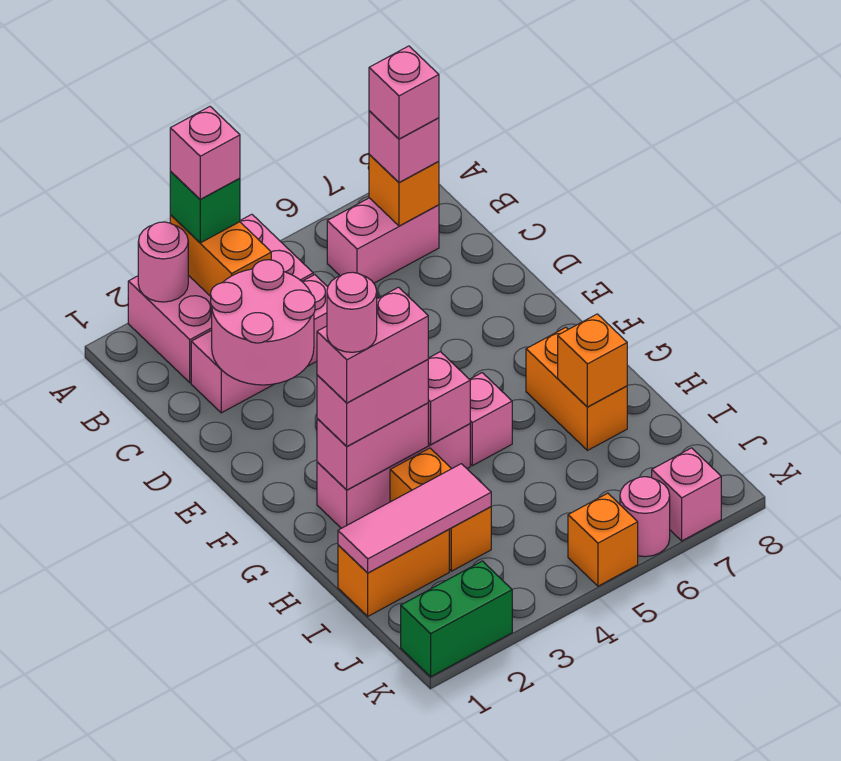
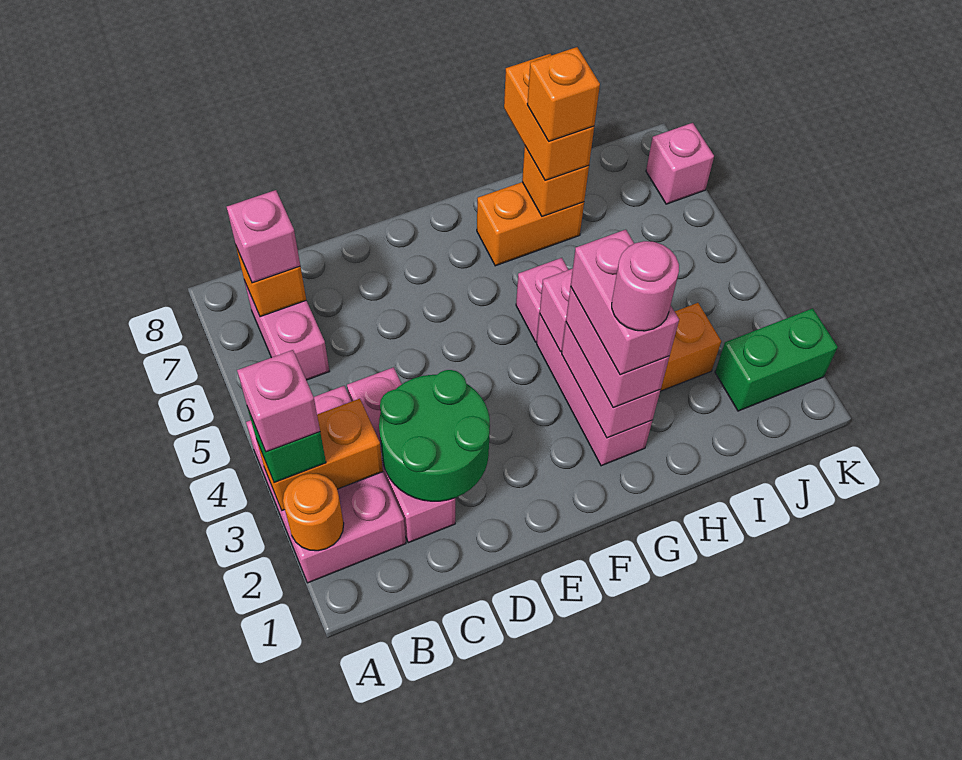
pink round brick A2 level 2 -> orange round brick A2 level 2
pink brick B7 level 4 -> none
pink round brick C2:D3 level 2 -> green round brick C2:D3 level 2
orange brick I1:I2 level 1 -> orange brick H7:H8 level 3
pink tile I1:I3 level 2 -> none
green brick K1:K2 level 1 -> green brick J2:K2 level 1
orange brick K5 level 1 -> orange brick H7 level 4
pink round brick K6 level 1 -> none

